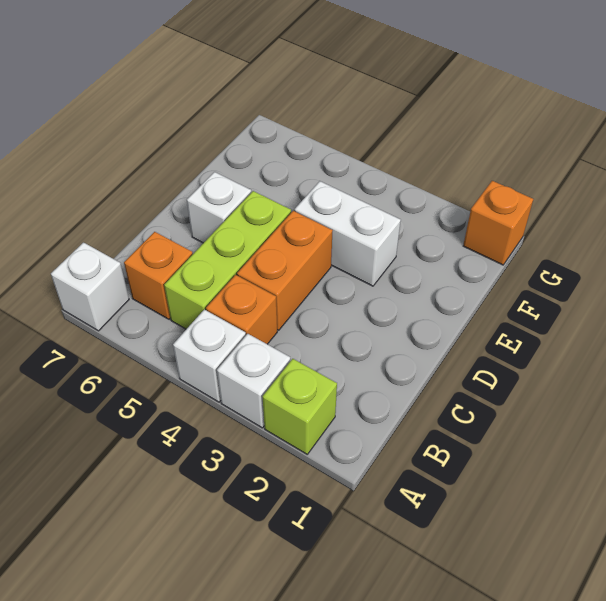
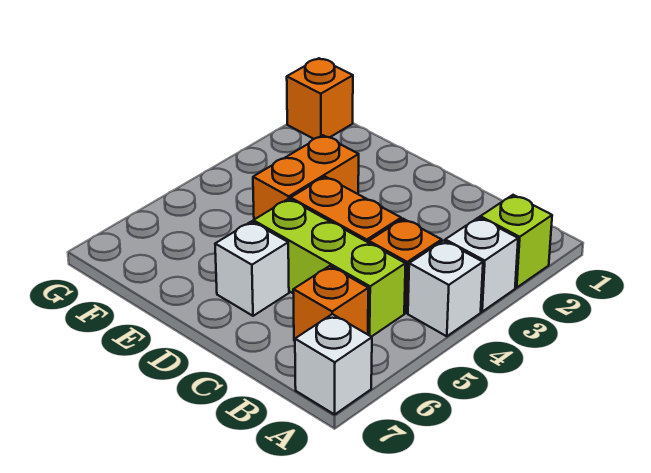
white brick E3:E4 level 1 -> orange brick E3:E4 level 1

